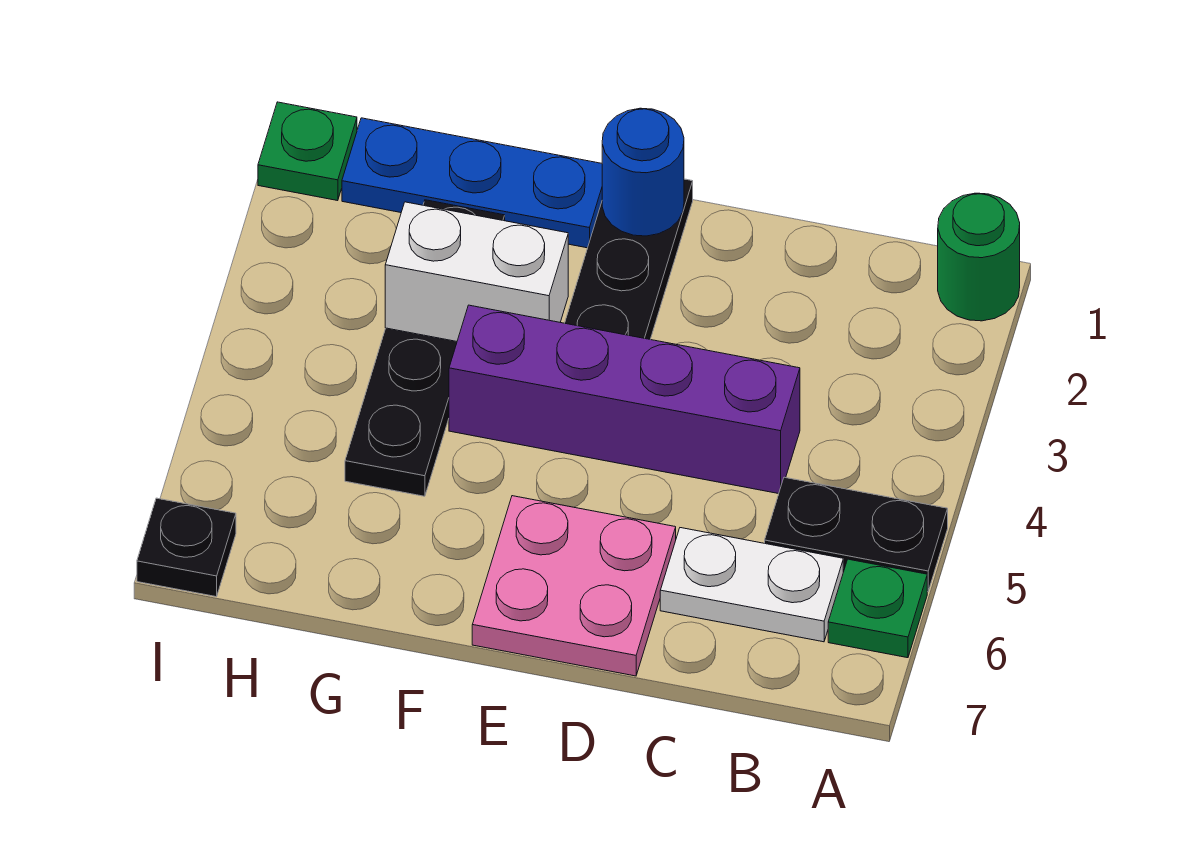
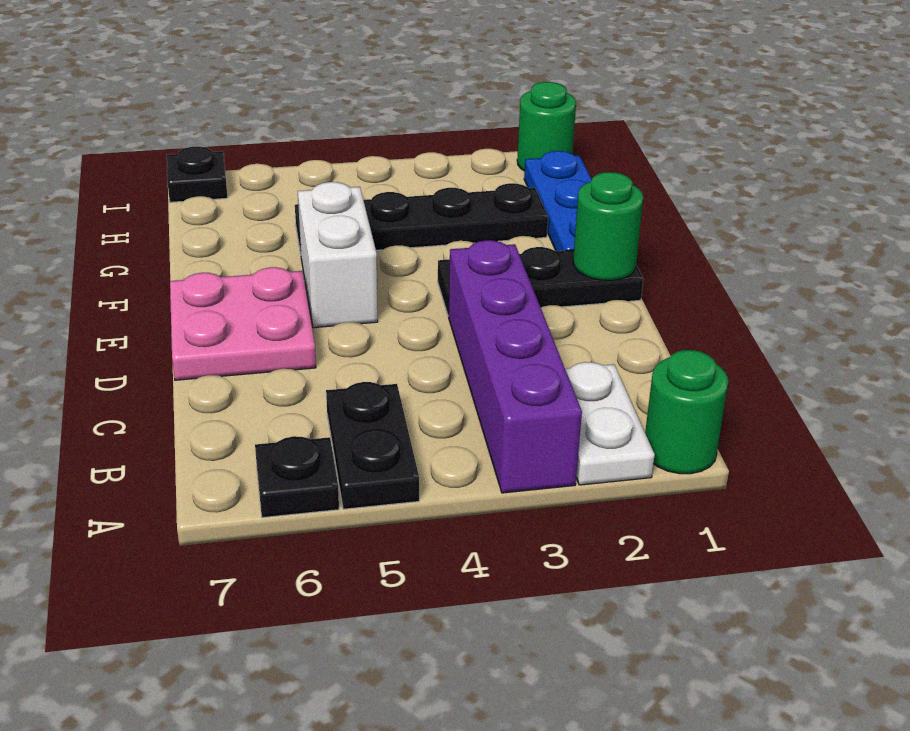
green plate A6 level 1 -> black plate A6 level 1
white plate B6:C6 level 1 -> white plate A2:B2 level 1
purple brick C4:F4 level 1 -> purple brick A3:D3 level 1
blue round brick E1 level 2 -> green round brick E1 level 2
white brick F3:G3 level 2 -> white brick E5:F5 level 1
green plate I1 level 1 -> green round brick I1 level 1

